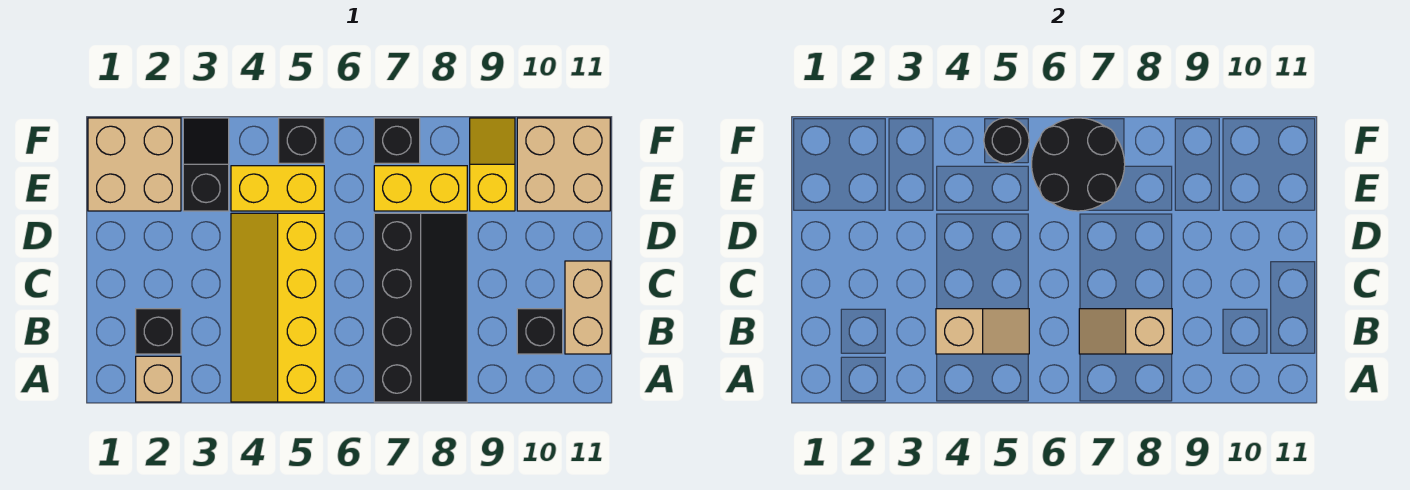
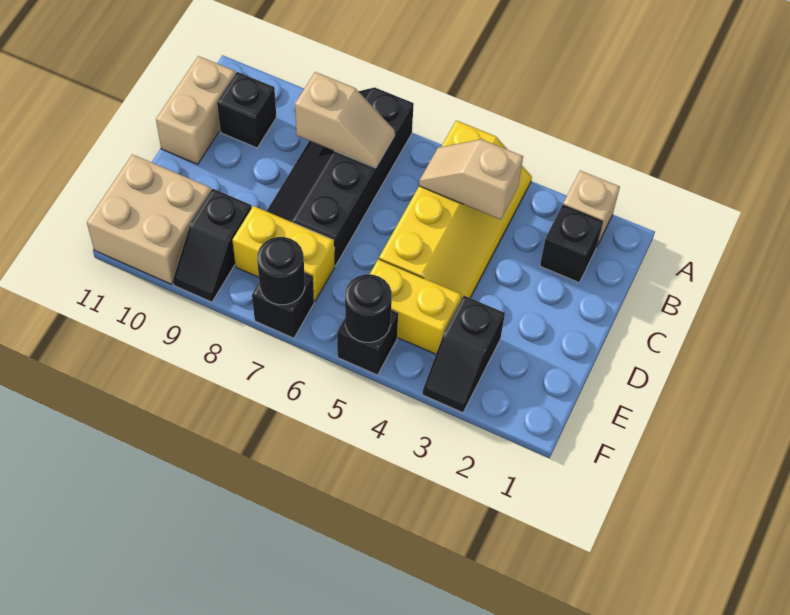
tan brick E1:F2 level 1 -> none
black round brick E6:F7 level 2 -> black round brick F7 level 2
yellow slope E9:F9 level 1 top E -> black slope E9:F9 level 1 top E

